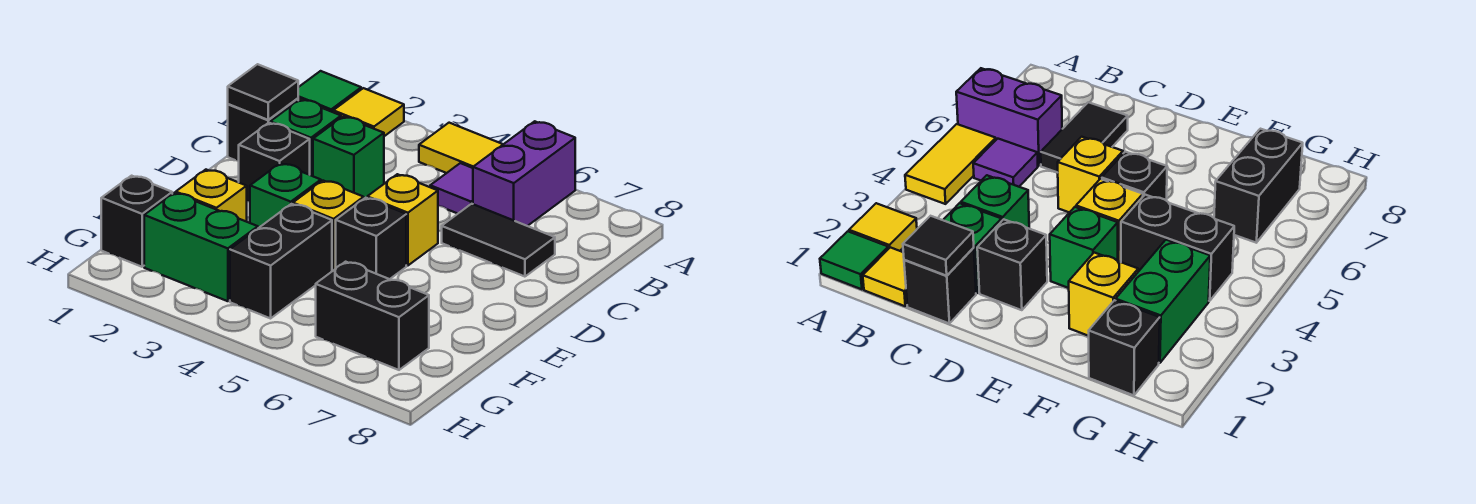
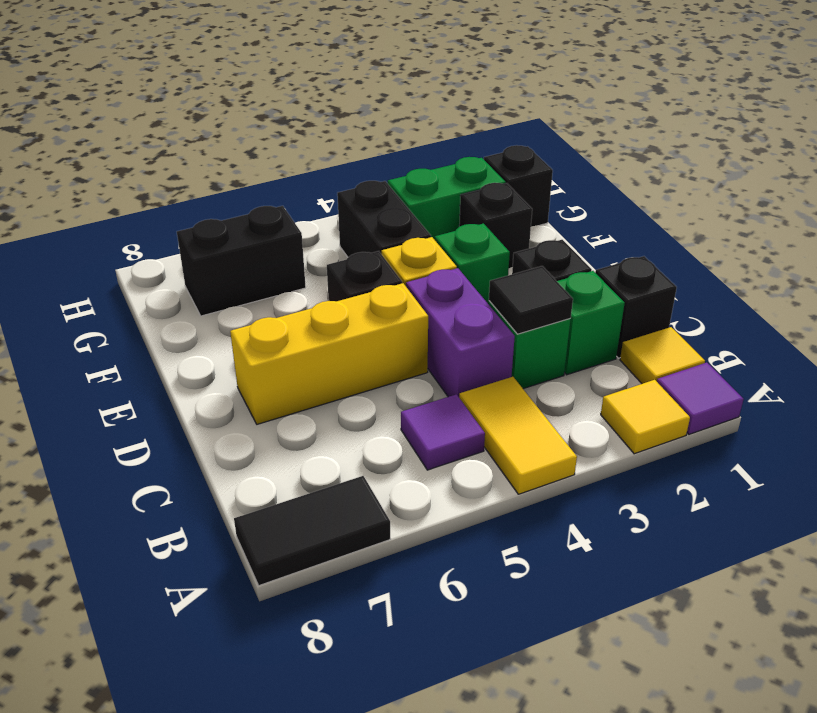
green tile A1 level 1 -> purple tile A1 level 1
yellow tile A4:A5 level 1 -> yellow tile A4:B4 level 1
purple brick A6:B6 level 1 -> purple brick C4:D4 level 1
black tile C1 level 2 -> black tile C3 level 2
black tile C6:C7 level 1 -> black tile A7:A8 level 1
yellow brick D5 level 1 -> yellow brick D5:D7 level 1
yellow brick F2 level 1 -> black brick F2 level 1

